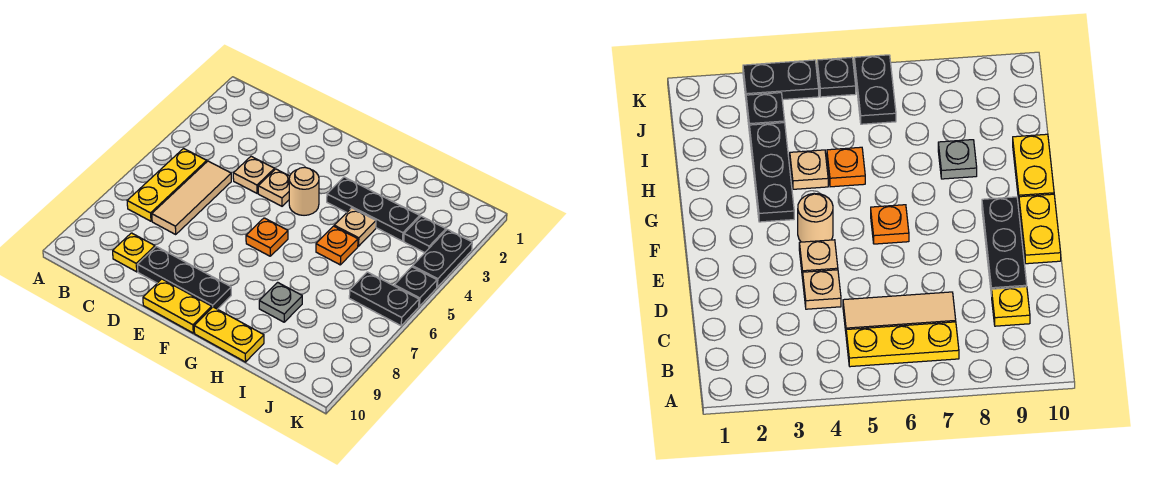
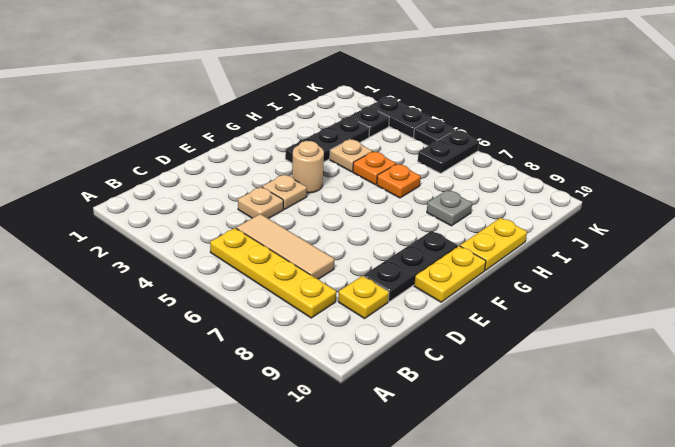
yellow plate B5:B7 level 1 -> yellow plate B5:B8 level 1
orange plate F6 level 1 -> orange plate H6 level 1

